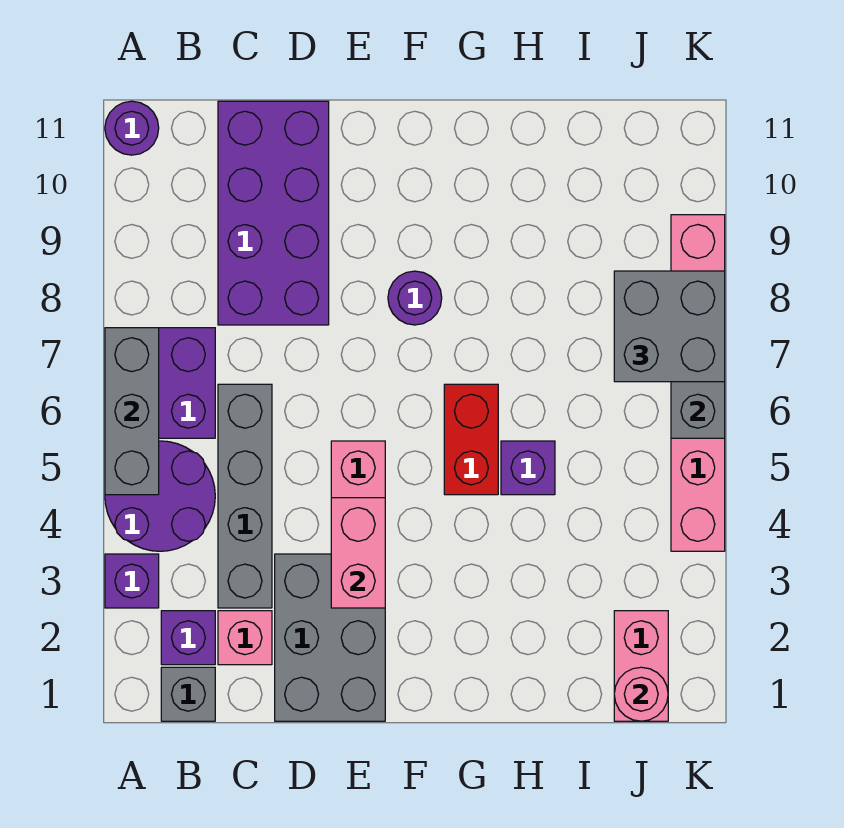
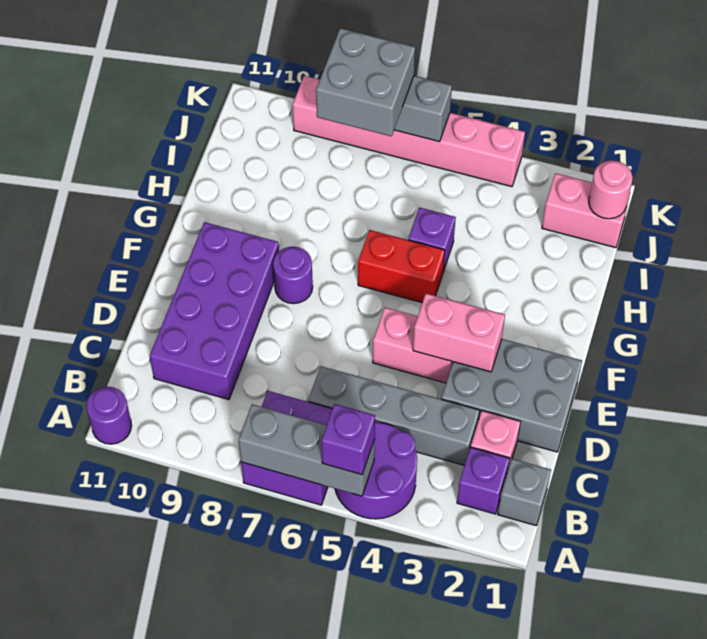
purple brick A3 level 1 -> purple brick A5 level 3
purple brick C8:D11 level 1 -> purple brick C9:F10 level 1

